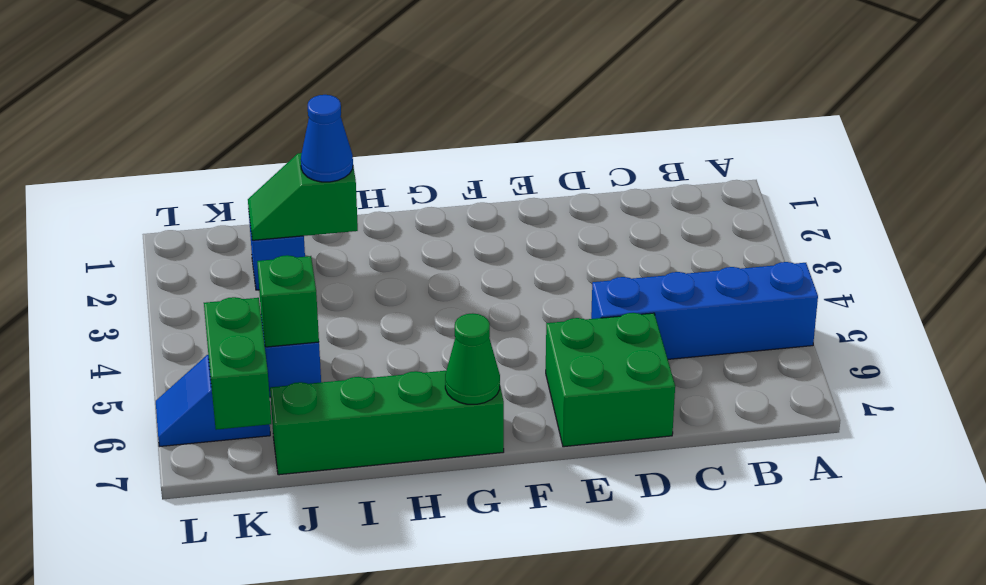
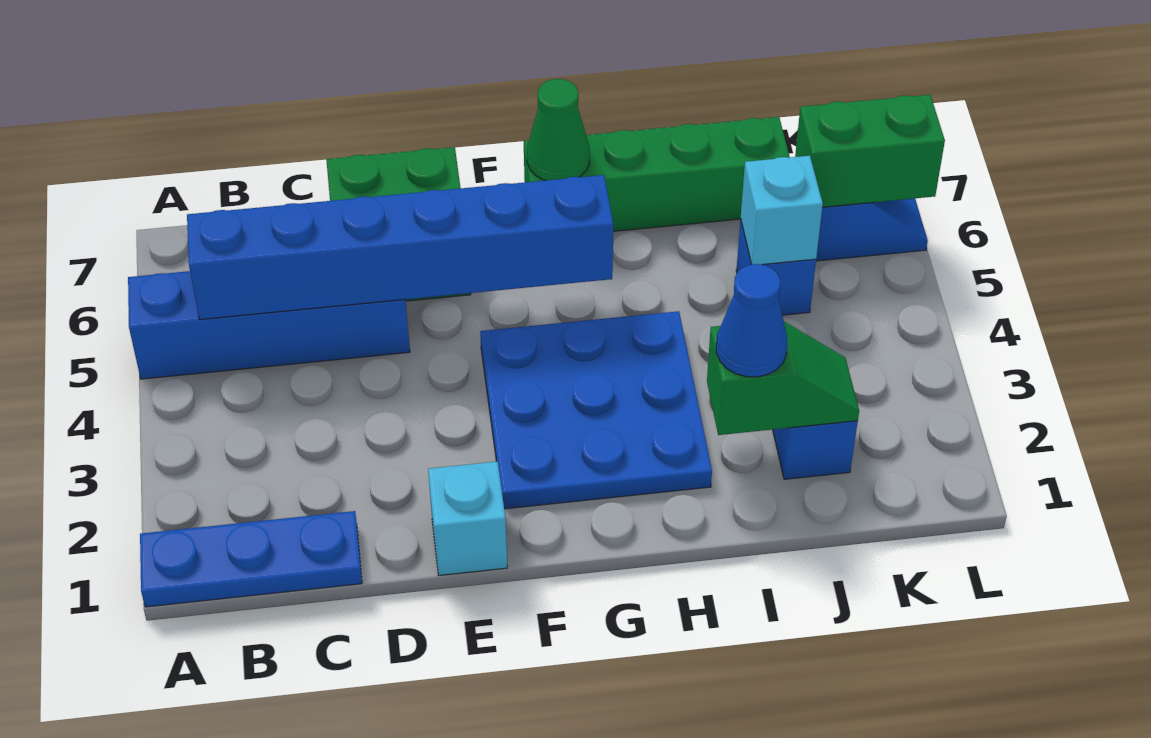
none -> blue plate A1:C1 level 1
none -> blue brick B5:G5 level 2
none -> cyan brick E1 level 1
none -> blue plate F2:H4 level 1
green brick J5 level 2 -> cyan brick J5 level 2
green brick K6:K7 level 2 -> green brick K6:L6 level 2

